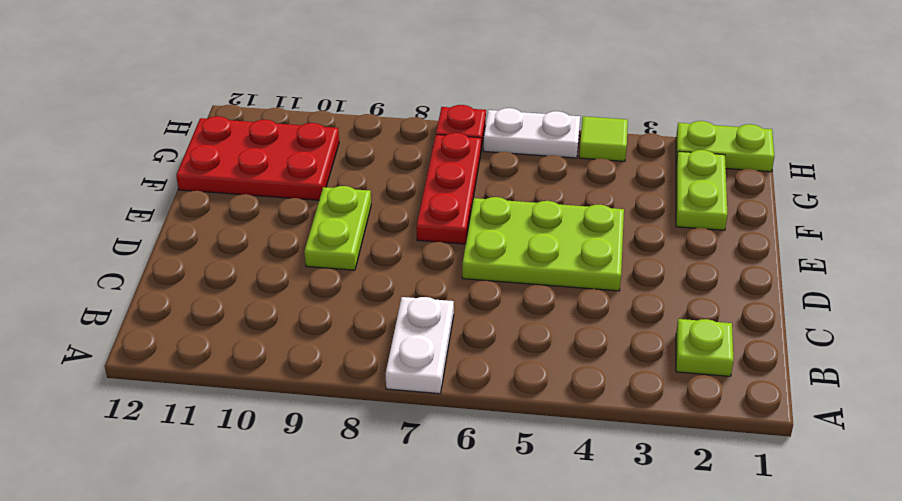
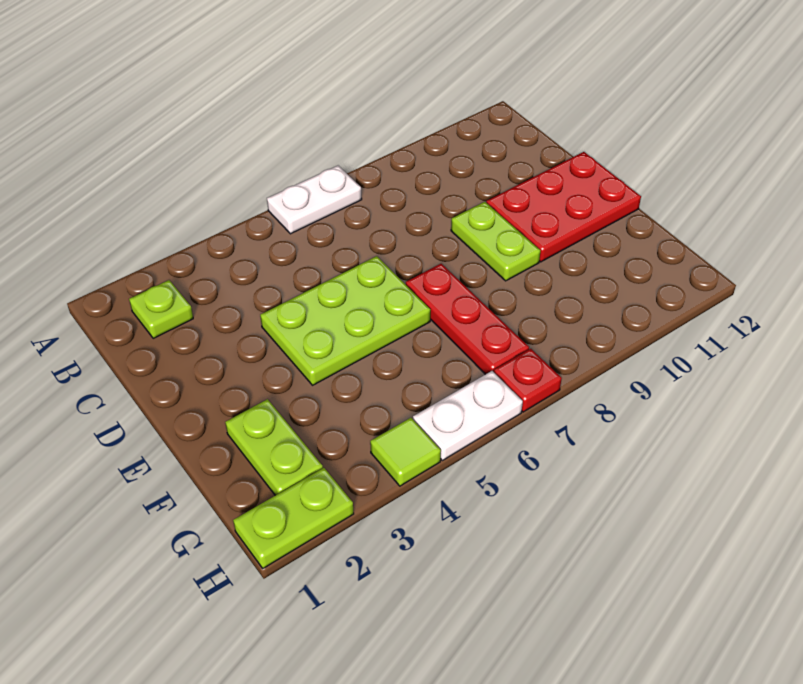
white plate A7:B7 level 1 -> white plate A6:A7 level 1
red plate F10:G12 level 1 -> red plate D10:E12 level 1

